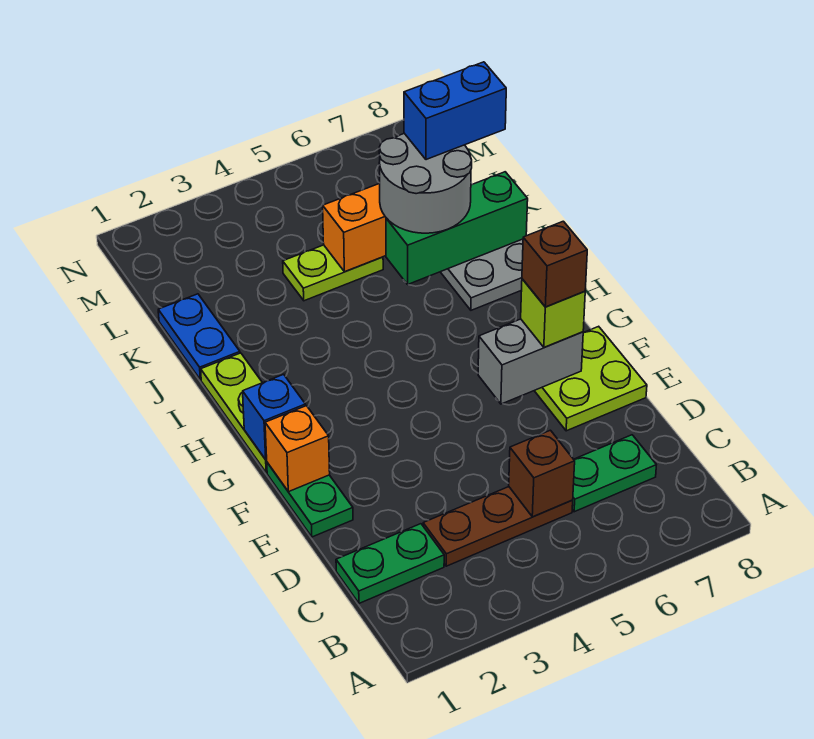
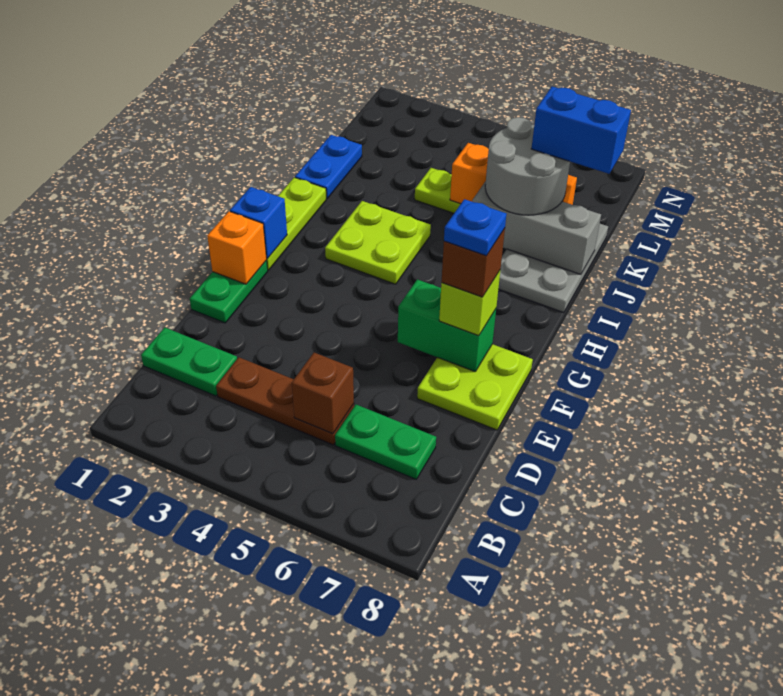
grey brick F6:F7 level 2 -> green brick F6:F7 level 2
none -> blue plate F7 level 5
none -> lime plate H3:I4 level 1
green brick J6:J8 level 2 -> grey brick J6:J8 level 2

